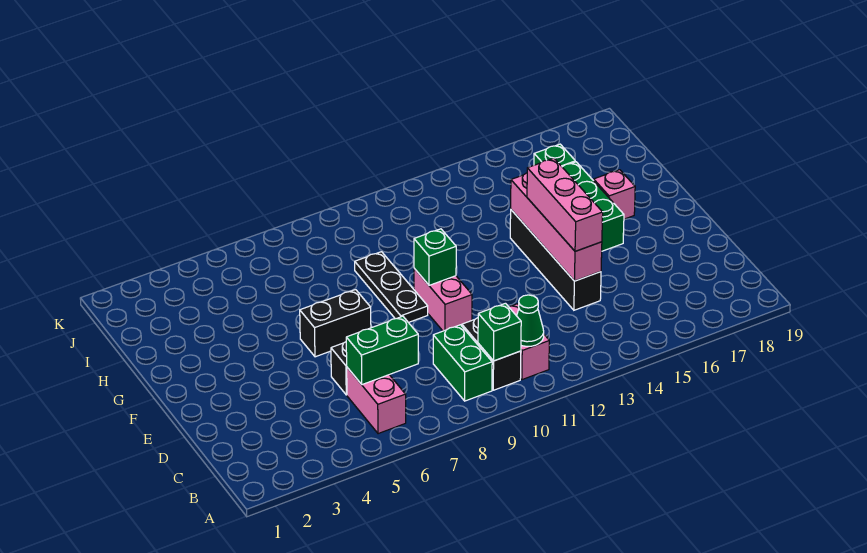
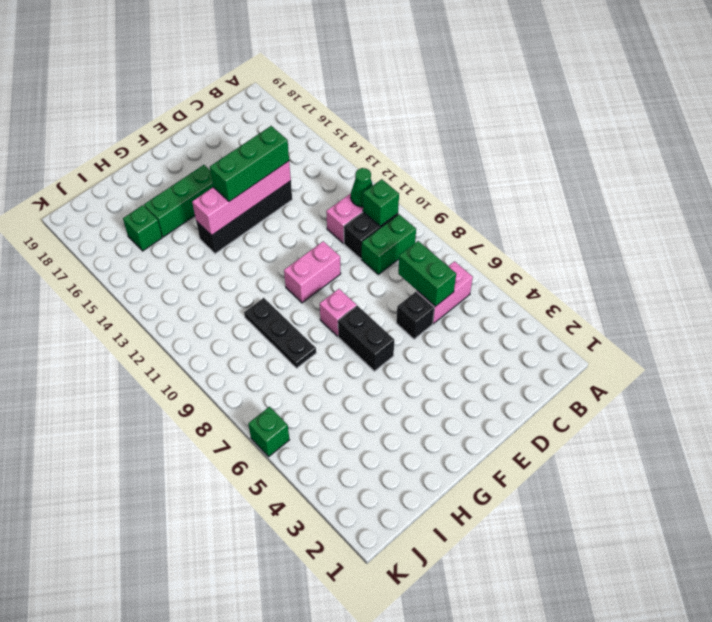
pink brick D14:F14 level 3 -> green brick D14:F14 level 3
black plate F9:H9 level 1 -> black plate H8:H10 level 1
green brick F10 level 2 -> green brick K6 level 1
pink brick G17 level 1 -> pink brick F8 level 1

